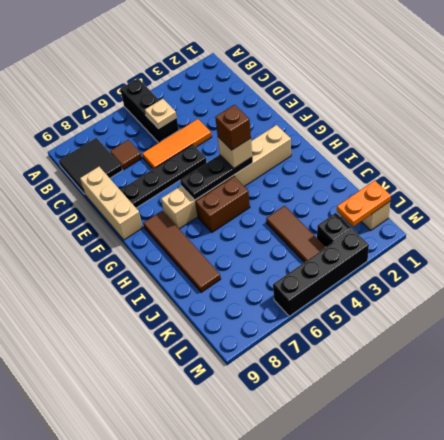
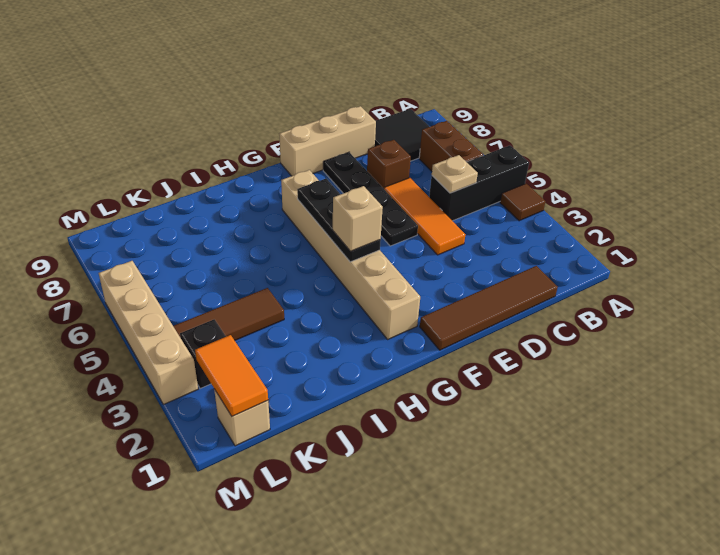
brown tile C7 level 1 -> brown tile A4 level 1
brown brick G4 level 4 -> brown brick D7 level 1
brown tile G8:J8 level 1 -> brown tile C1:F1 level 1
brown brick H5:H6 level 1 -> brown brick B6:B7 level 1
orange plate L1:L2 level 2 -> orange tile L1:L2 level 2
black brick M3:M6 level 1 -> tan brick M3:M6 level 1

